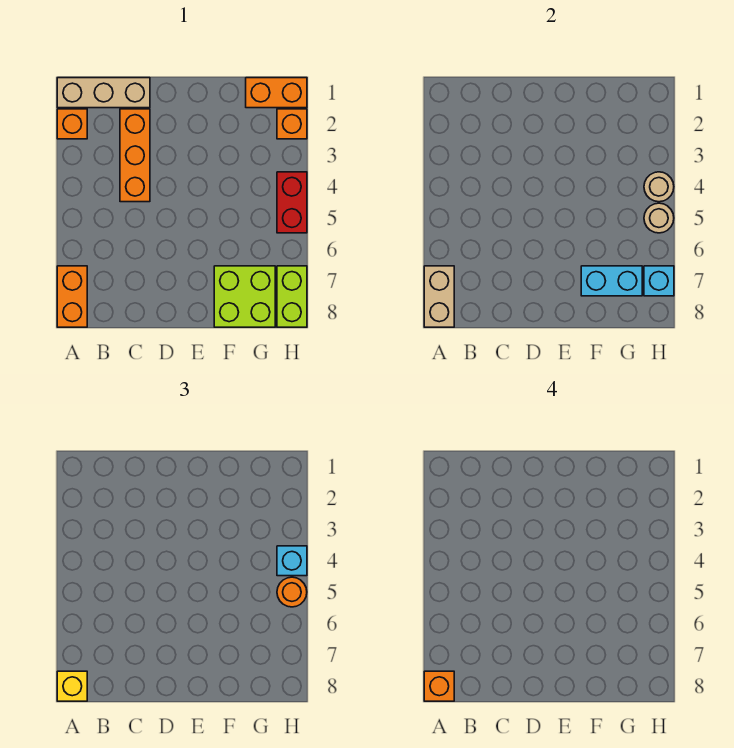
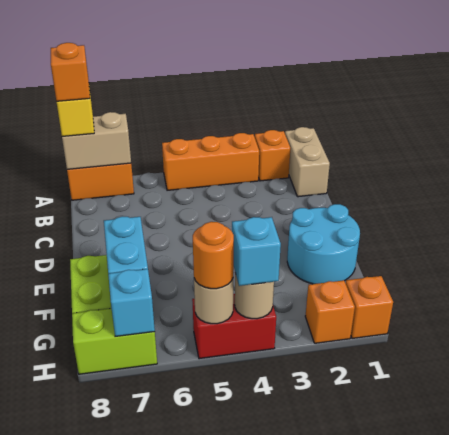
tan brick A1:C1 level 1 -> tan brick A1:B1 level 1
orange brick C2:C4 level 1 -> orange brick A3:A5 level 1
none -> cyan round brick E1:F2 level 1
orange brick G1:H1 level 1 -> orange brick H1 level 1

